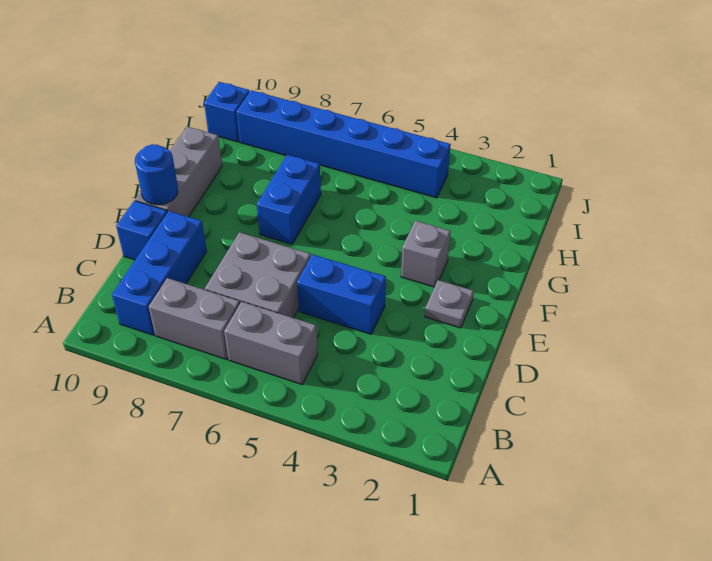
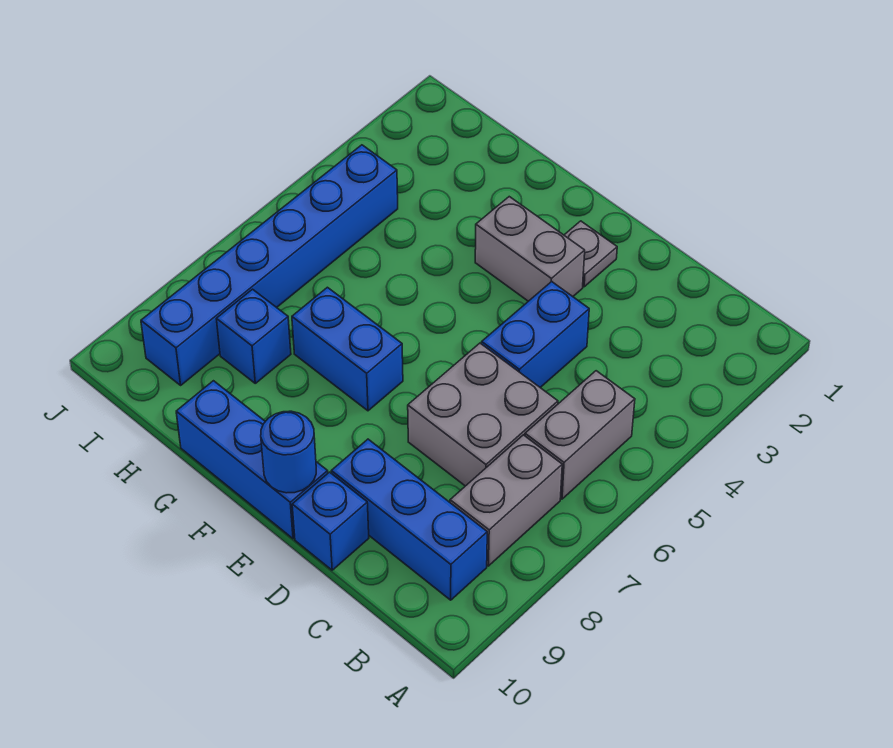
grey brick E10:G10 level 1 -> blue brick E10:G10 level 1
grey brick F3 level 1 -> grey brick E3:F3 level 1
blue brick I10 level 1 -> blue brick H8 level 1

